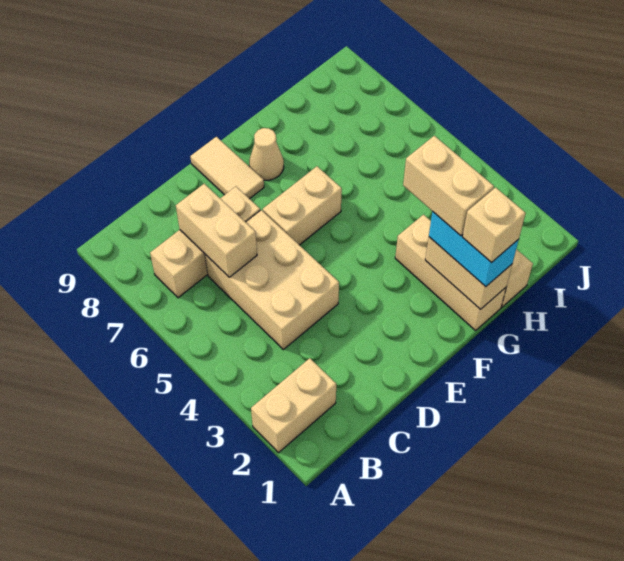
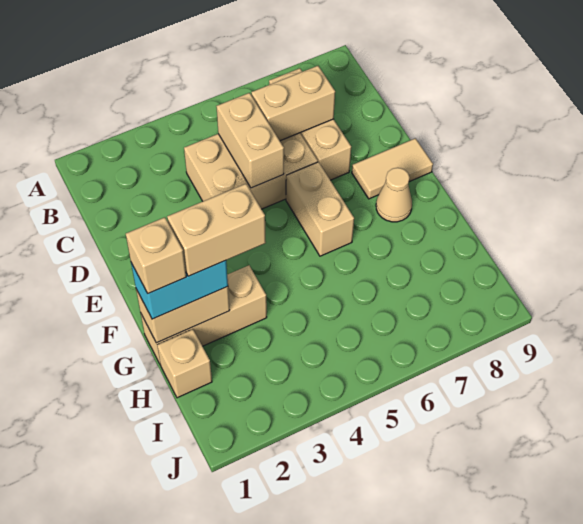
tan brick A2:B2 level 1 -> tan brick C5:D5 level 2

